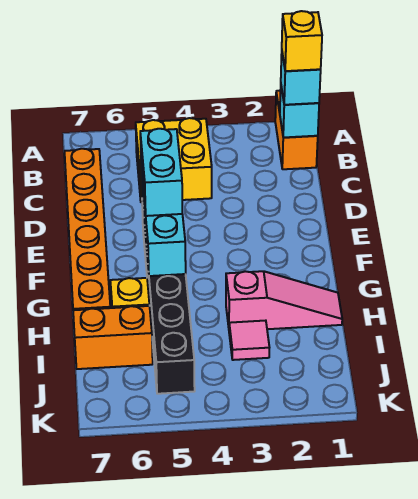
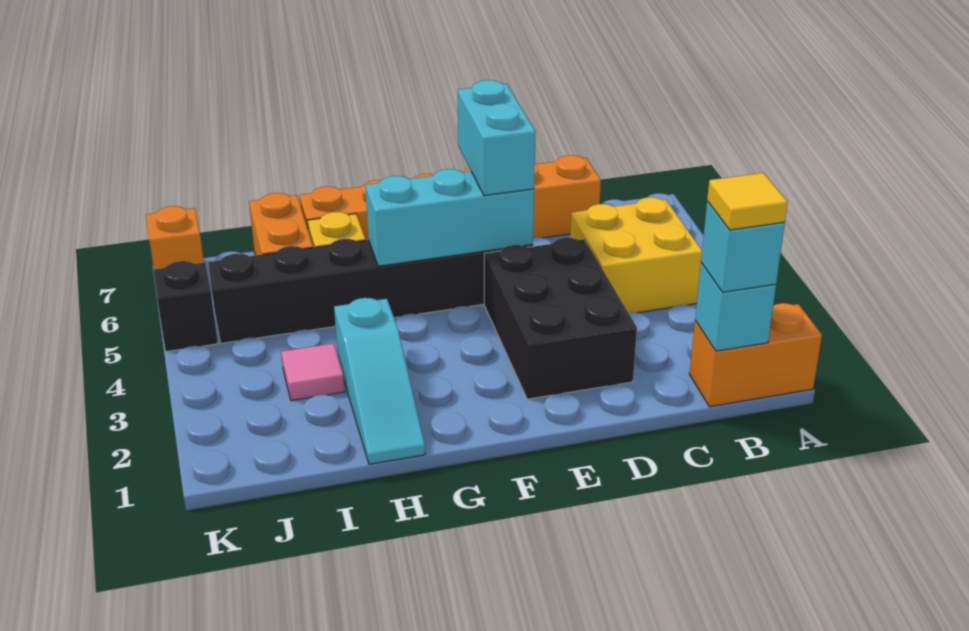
yellow brick B1 level 4 -> yellow tile B1 level 4
none -> black brick D2:E4 level 1
cyan brick E5:F5 level 3 -> cyan brick E5:E6 level 3
pink slope H1:H3 level 1 top 3 -> cyan slope H1:H3 level 1 top 3
none -> black brick K5 level 1
none -> orange brick K7 level 1

